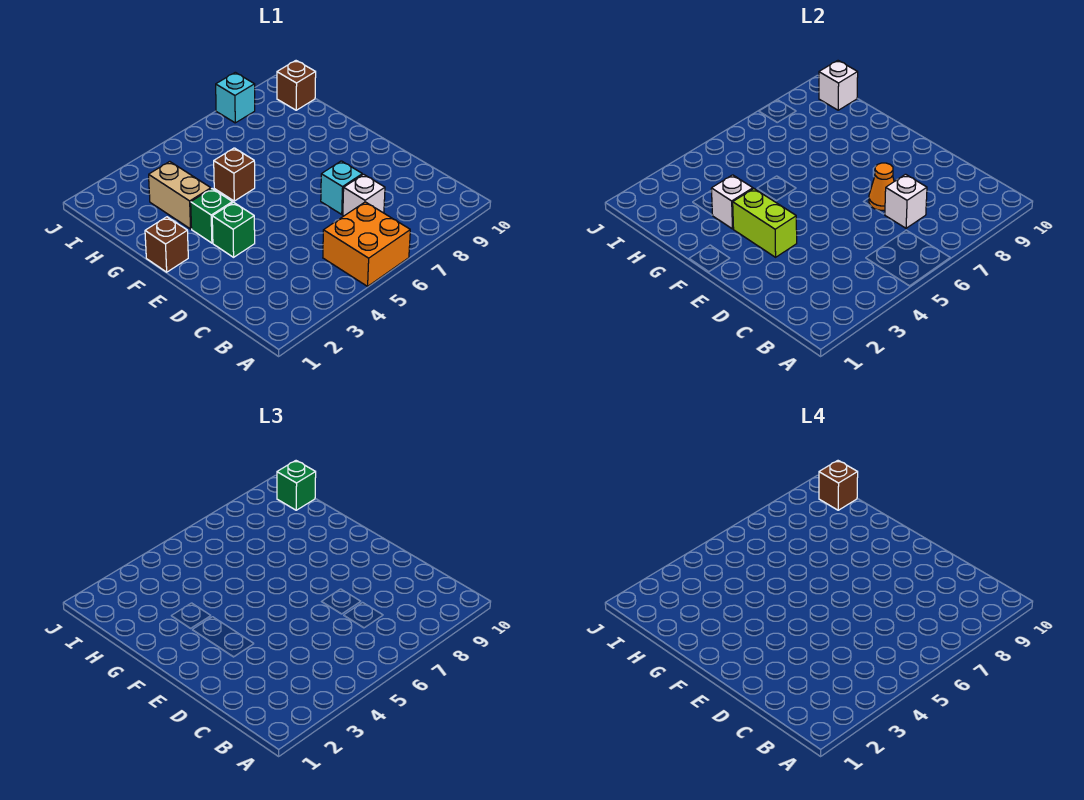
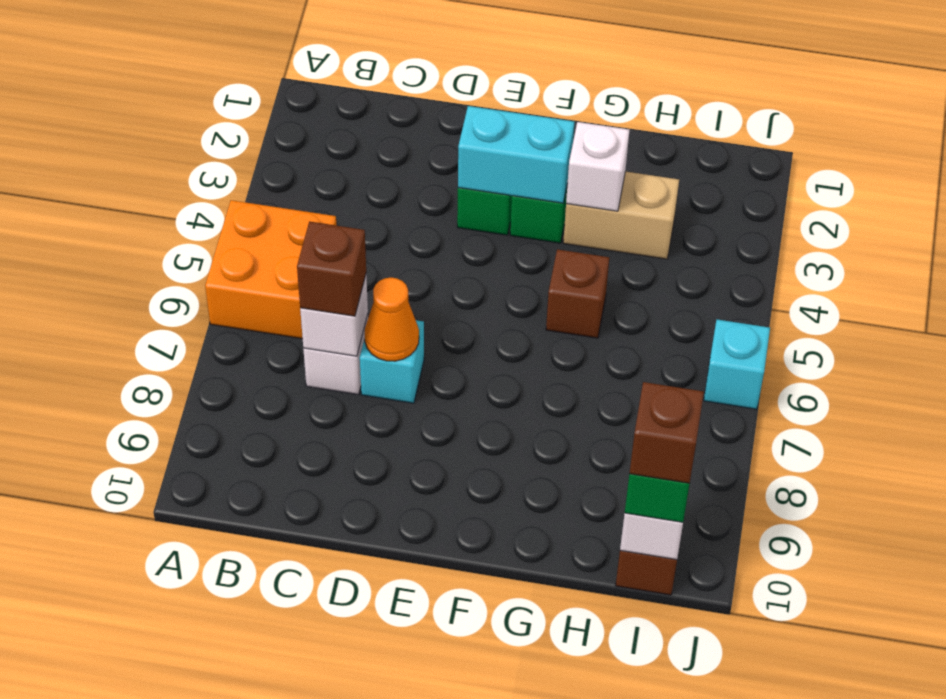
lime brick E3:F3 level 2 -> cyan brick E3:F3 level 2
brown brick F1 level 1 -> brown brick C7 level 3
cyan brick J8 level 1 -> cyan brick J6 level 1

